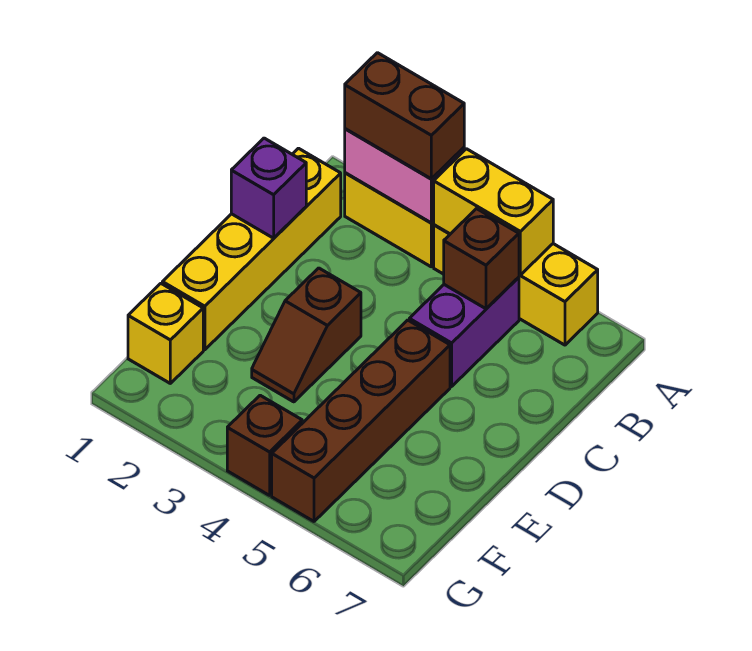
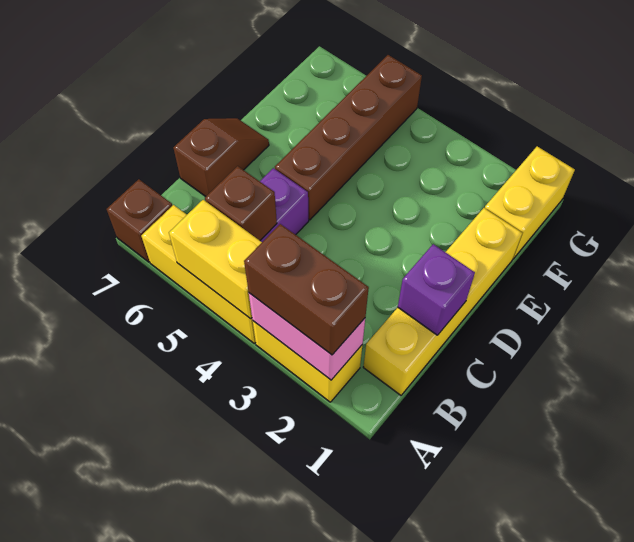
brown slope D3:E3 level 1 top D -> brown slope C7:D7 level 1 top C
yellow brick F1 level 1 -> yellow brick F1:G1 level 1
brown brick G4 level 1 -> brown brick A7 level 1

